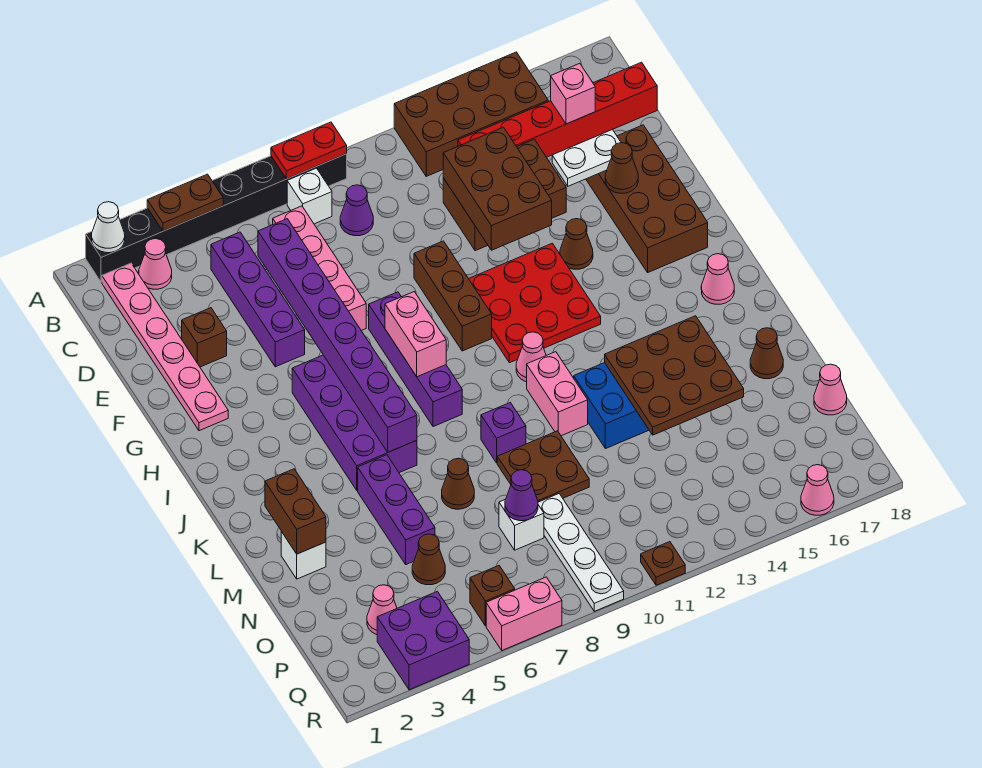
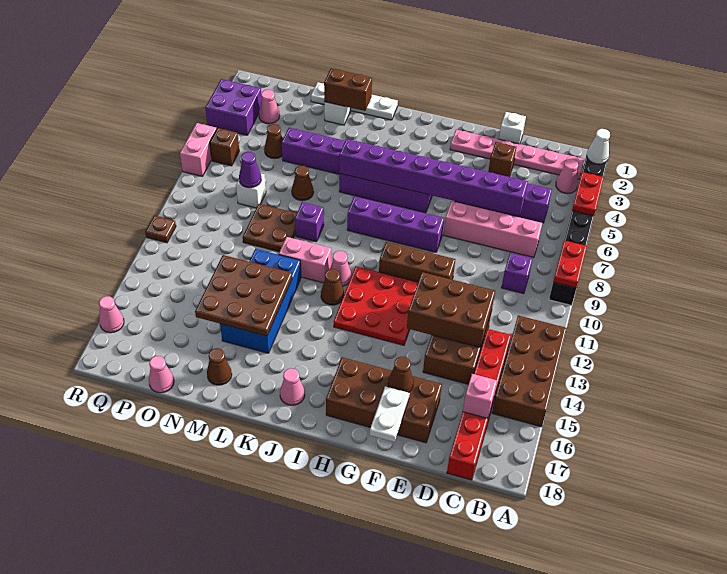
brown plate A4:A5 level 2 -> red plate A4:A5 level 2
white brick B8 level 1 -> white brick E1 level 1
purple cone C9 level 1 -> purple brick C9 level 1
white plate E15:E16 level 2 -> white plate F17:F18 level 2
brown cone G14 level 1 -> brown cone J12 level 1
pink brick H8:I8 level 2 -> none
white plate O9:R9 level 1 -> white plate K1:N1 level 1

